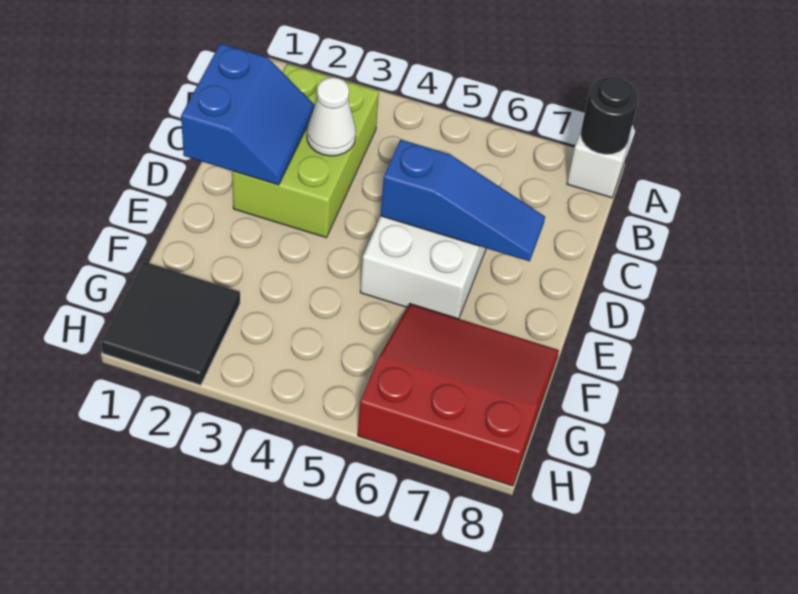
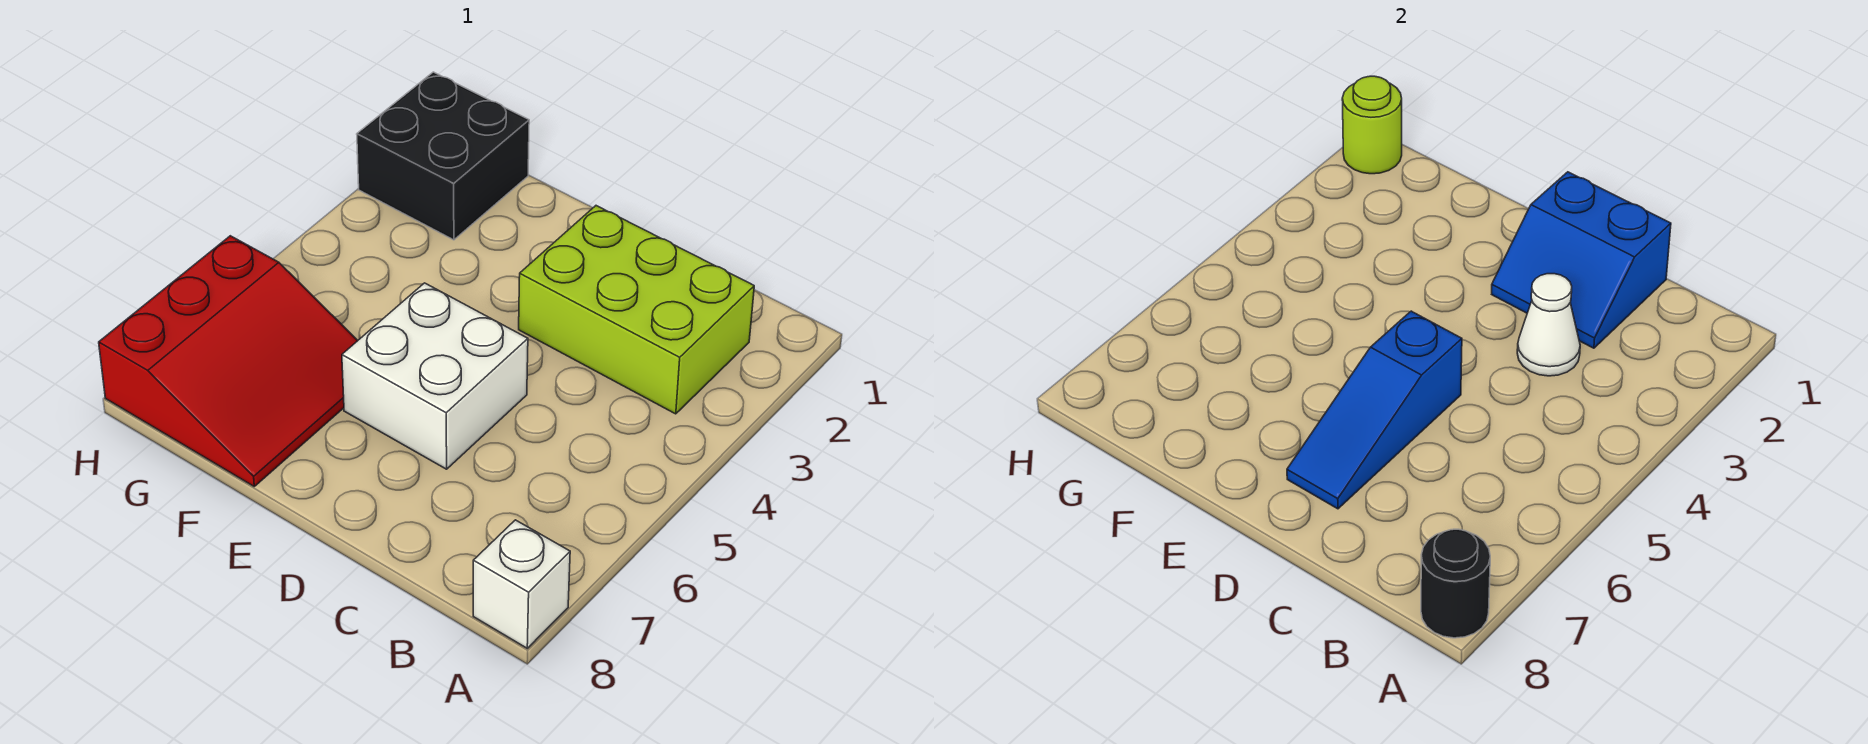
black tile G1:H2 level 1 -> black brick G1:H2 level 1
none -> lime round brick H1 level 2

